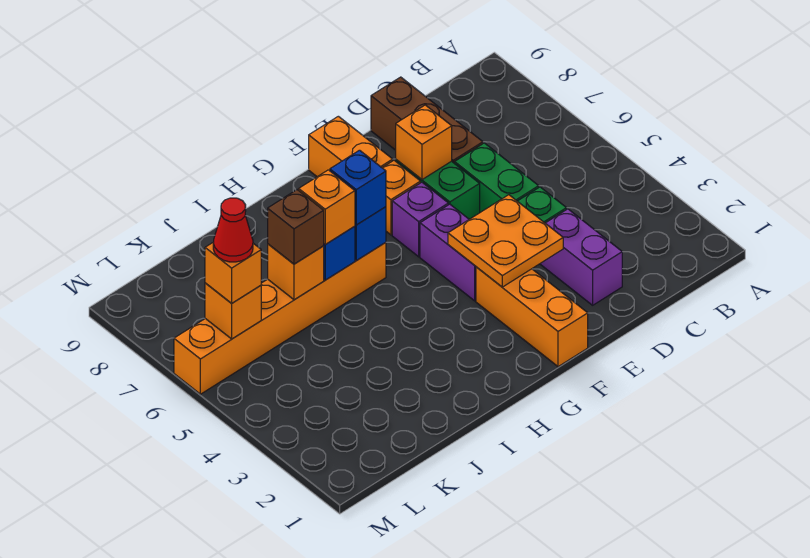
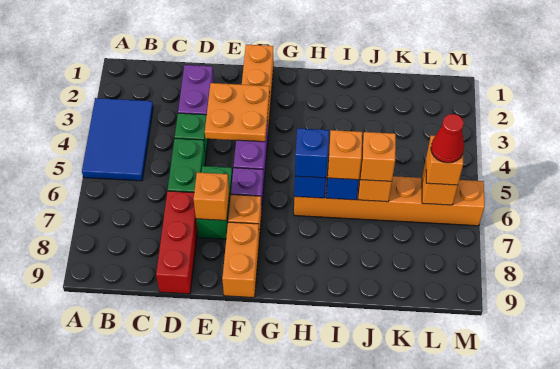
none -> blue tile A3:B5 level 1
brown brick D7:D9 level 1 -> red brick D7:D9 level 1
brown brick J6 level 3 -> orange brick J6 level 3

